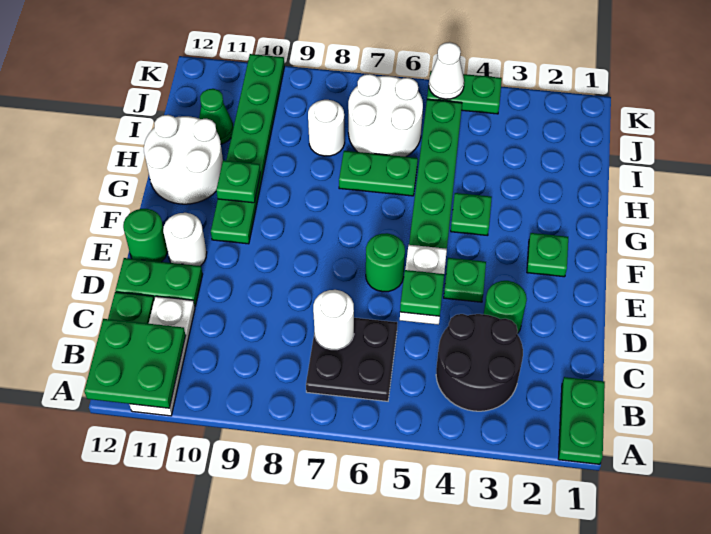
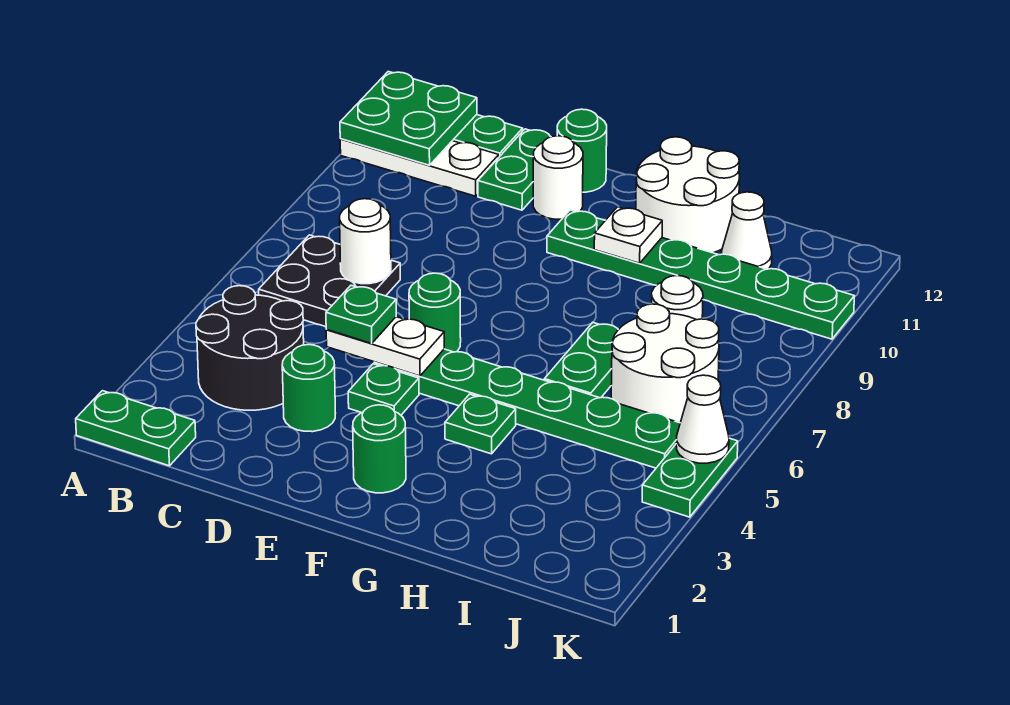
green plate F2 level 1 -> green round brick F2 level 1
green plate G10 level 2 -> white plate G10 level 2
green cone I11 level 1 -> white cone I11 level 1

